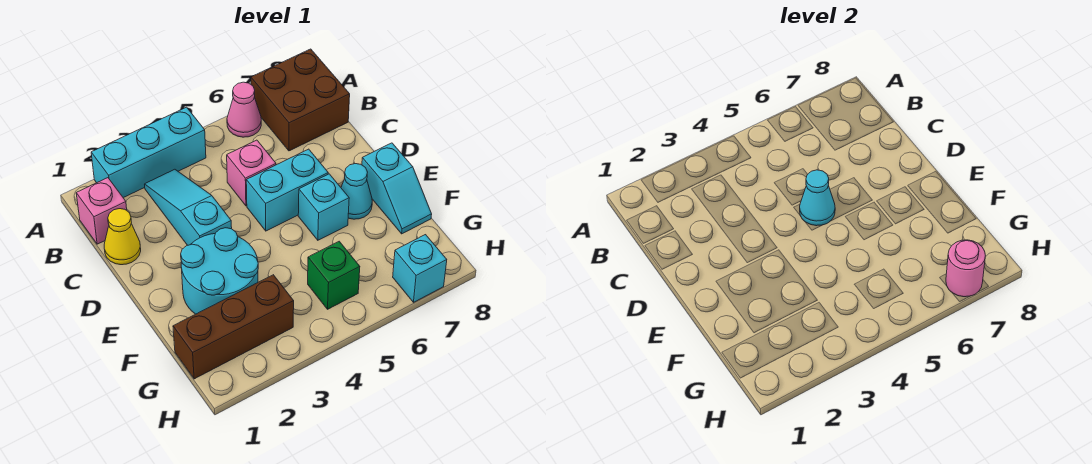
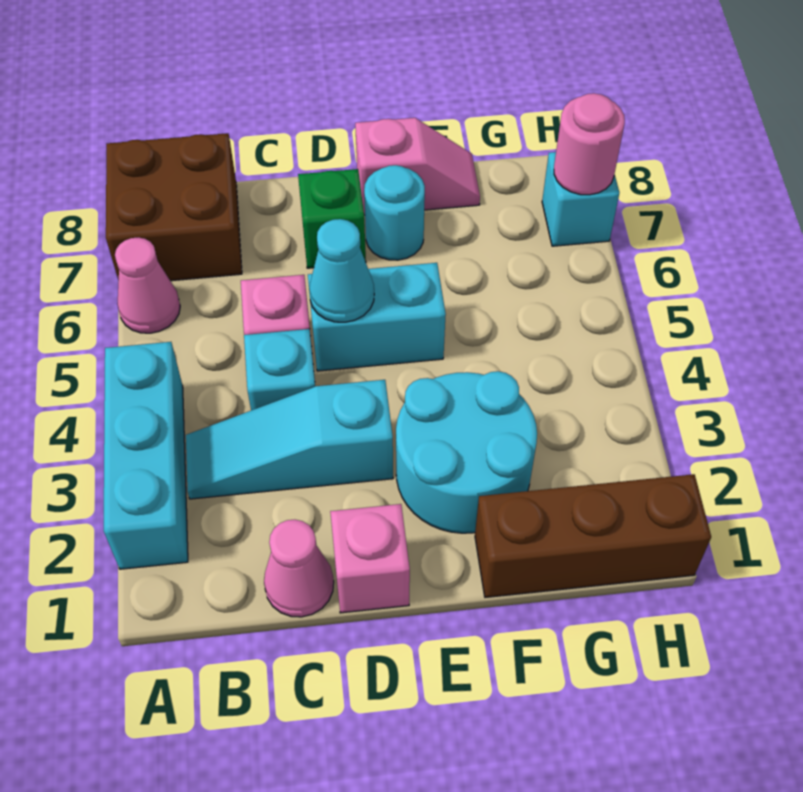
pink brick B1 level 1 -> pink brick D1 level 1
yellow cone C1 level 1 -> pink cone C1 level 1
cyan brick D5:D6 level 1 -> cyan brick D5:E5 level 1
cyan brick E6 level 1 -> cyan brick C4 level 1
cyan cone E7 level 1 -> cyan round brick E7 level 1
cyan slope E8:F8 level 1 top E -> pink slope E8:F8 level 1 top E
brown brick G1:G3 level 1 -> brown brick F1:H1 level 1
green brick G5 level 1 -> green brick D7 level 1

